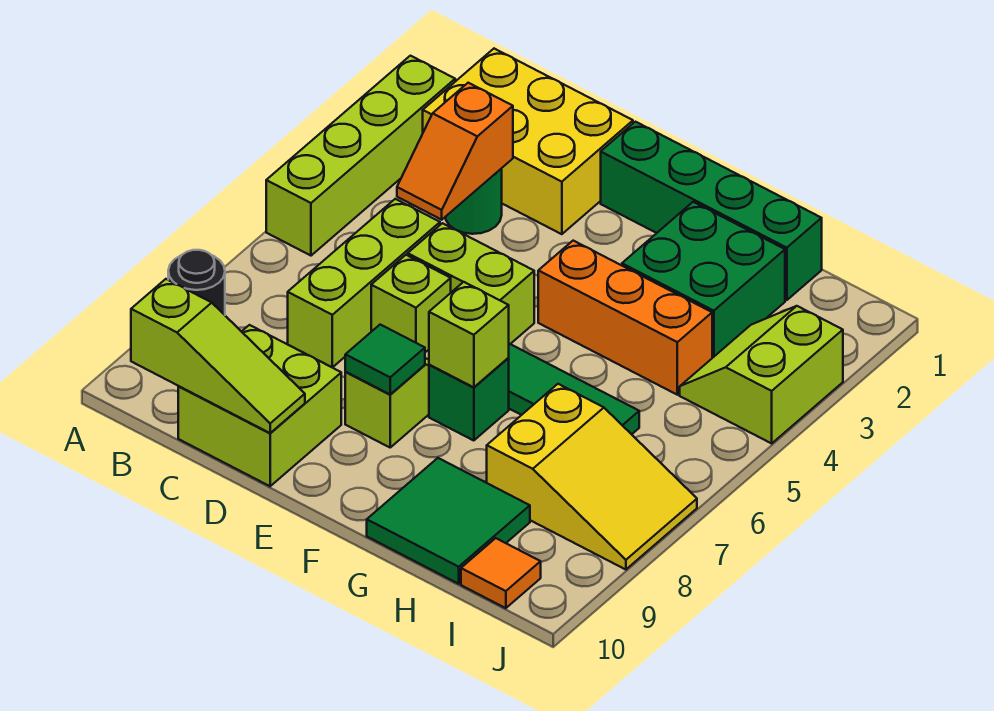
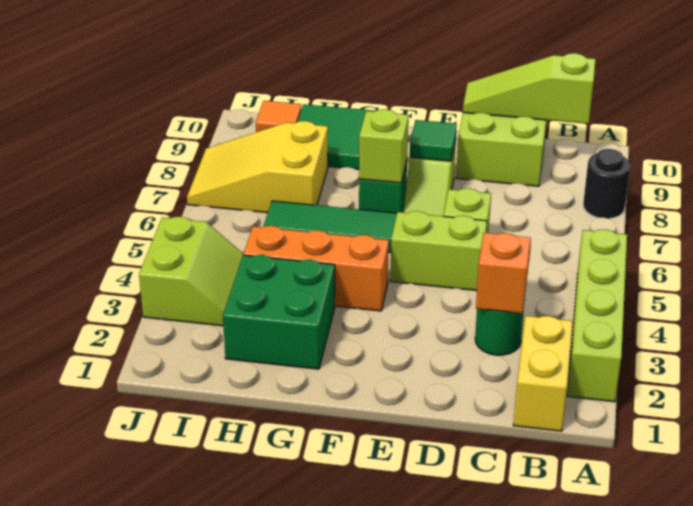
yellow brick B1:D2 level 1 -> yellow brick B1:B2 level 1
lime brick C5:C7 level 1 -> none
green brick E1:H1 level 1 -> none

